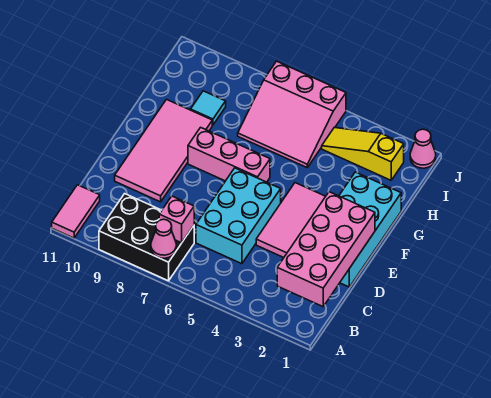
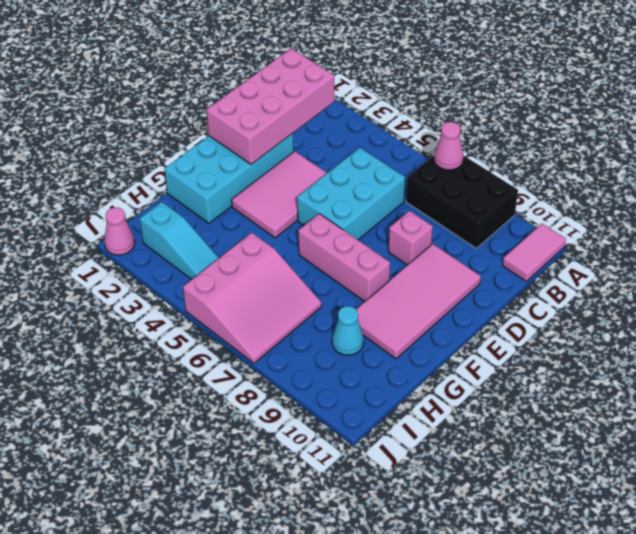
pink brick B7 level 2 -> pink brick D8 level 1
pink slope H5:J7 level 1 top J -> pink slope H5:J7 level 1 top 5
cyan tile H9 level 1 -> cyan cone H9 level 1
yellow slope I2:I4 level 1 top 2 -> cyan slope I2:I4 level 1 top 2

